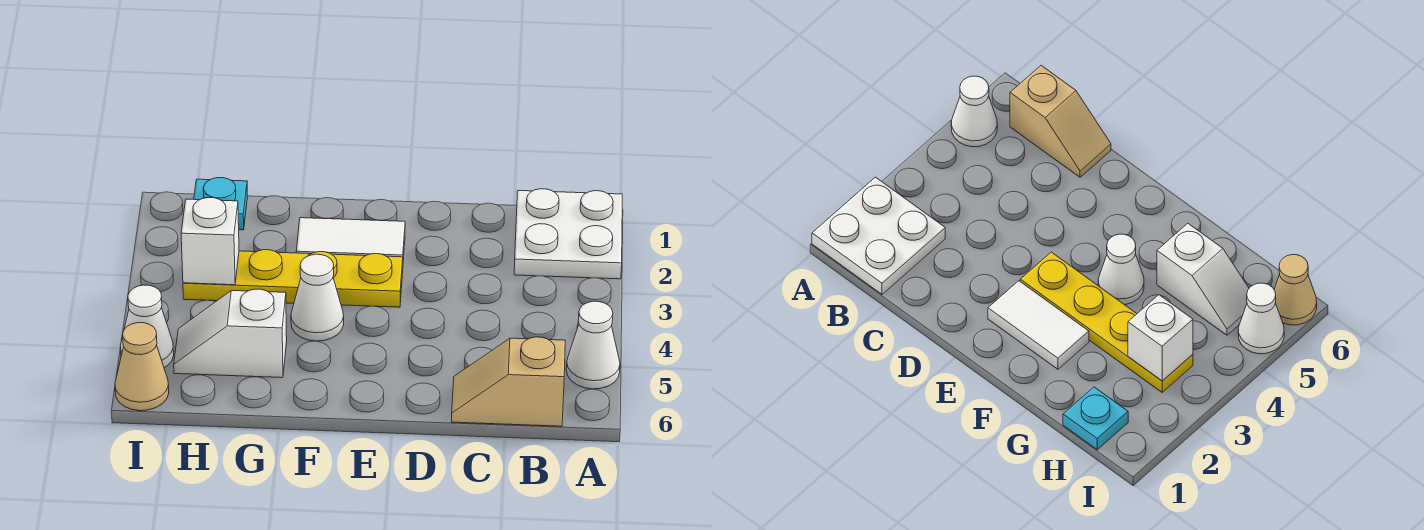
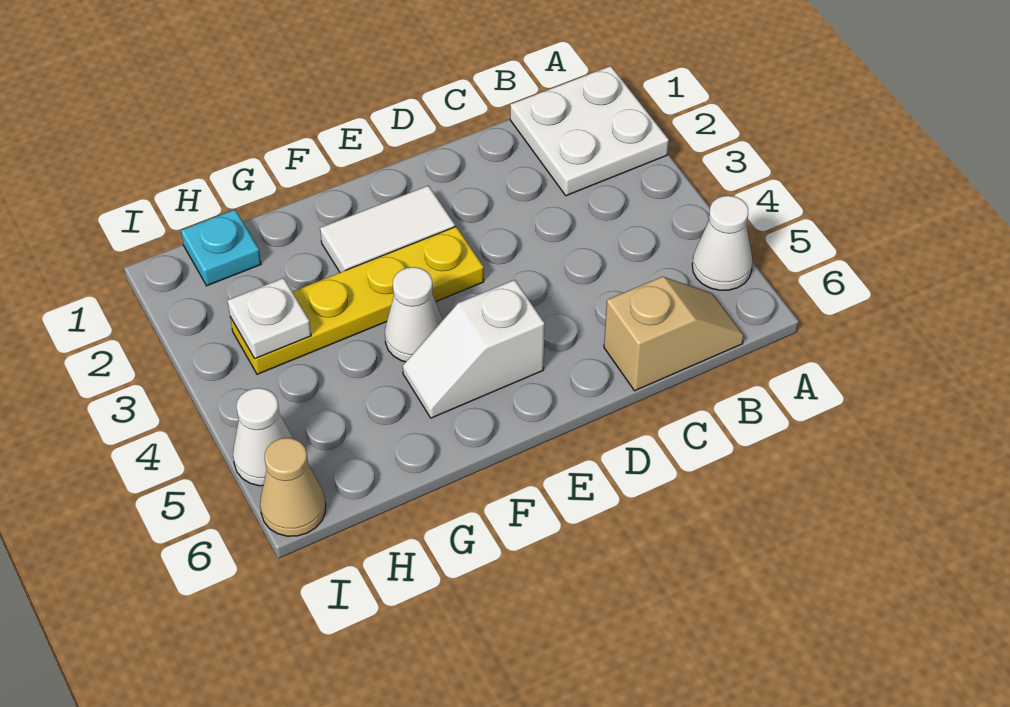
tan slope B6:C6 level 1 top B -> tan slope B6:C6 level 1 top C
white slope G5:H5 level 1 top G -> white slope E5:F5 level 1 top E
white brick H3 level 2 -> white plate H3 level 2

